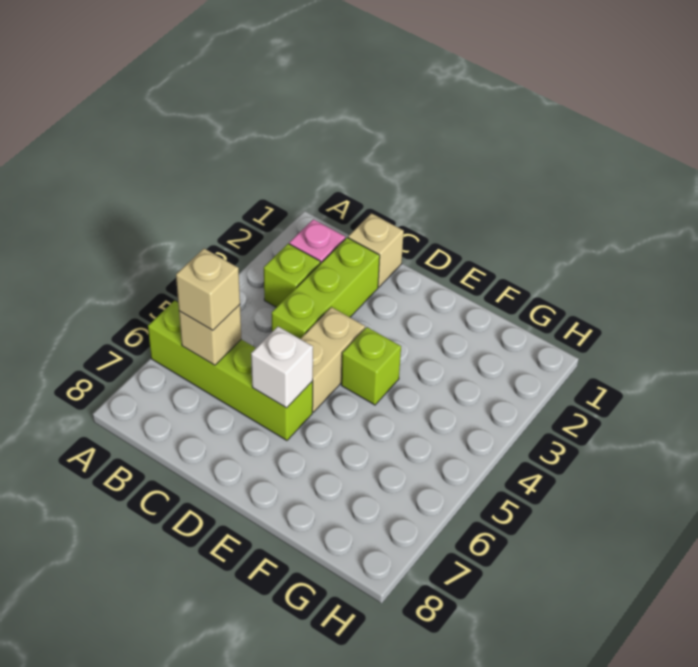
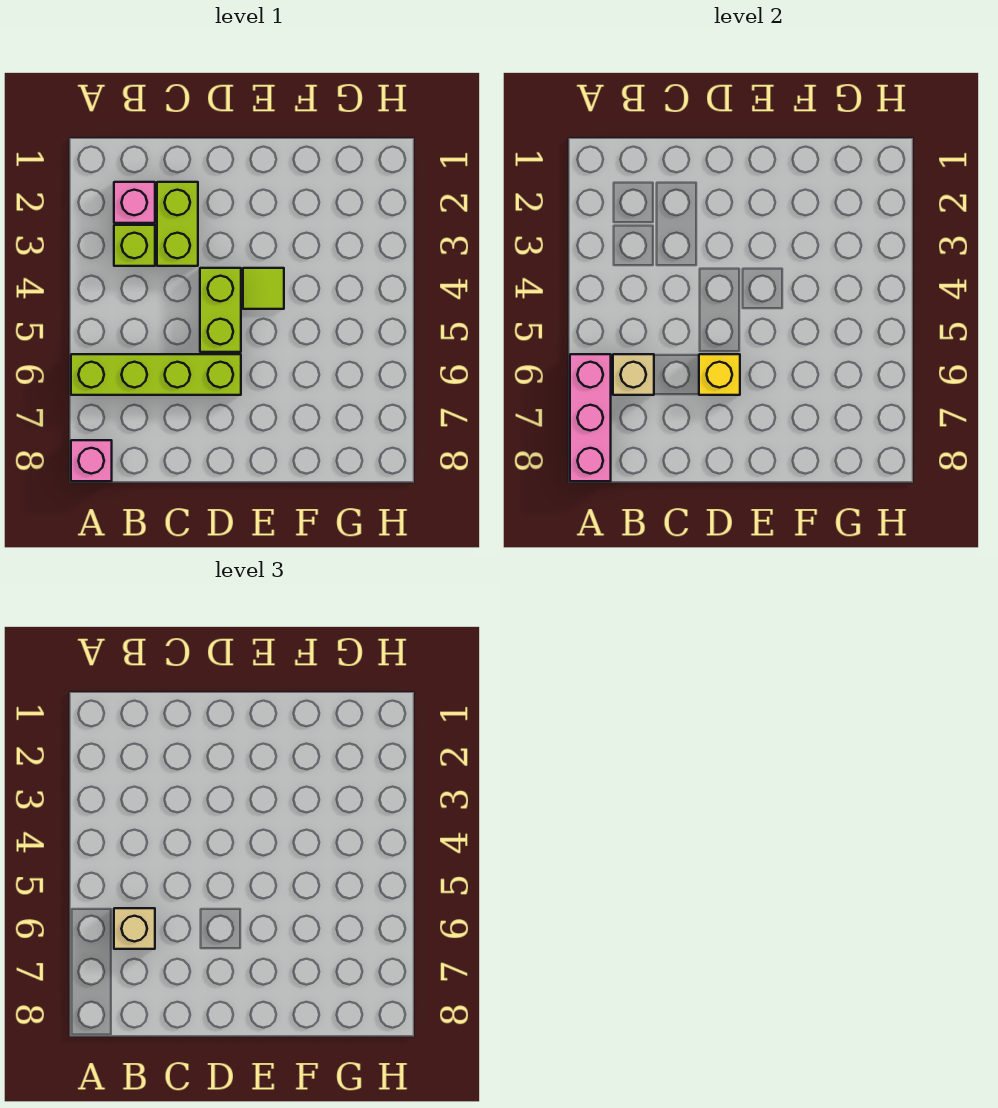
none -> pink brick A6:A8 level 2
none -> pink brick A8 level 1
tan brick C1 level 1 -> none
lime brick C2:C4 level 1 -> lime brick C2:C3 level 1
tan brick D4:D5 level 1 -> lime brick D4:D5 level 1
white brick D6 level 2 -> yellow brick D6 level 2
lime brick E4 level 1 -> lime tile E4 level 1

